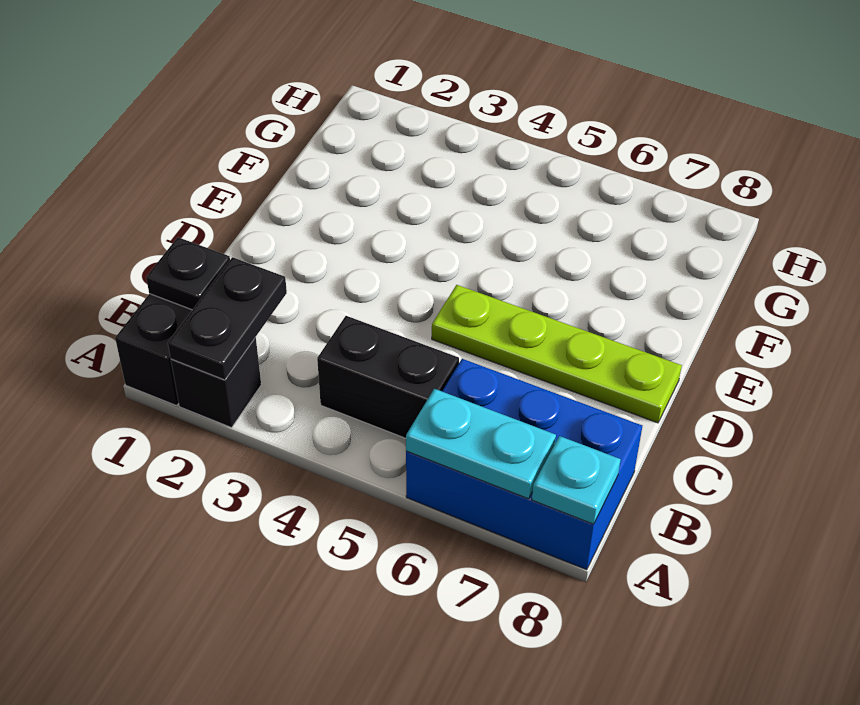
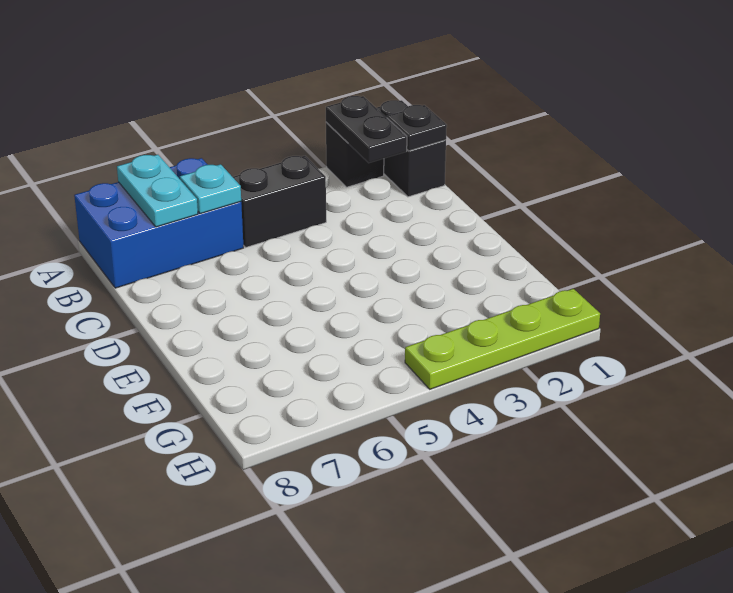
cyan plate A6:A7 level 2 -> cyan plate A7:B7 level 2
cyan plate A8 level 2 -> cyan plate B6 level 2
lime plate D5:D8 level 1 -> lime plate H1:H4 level 1

